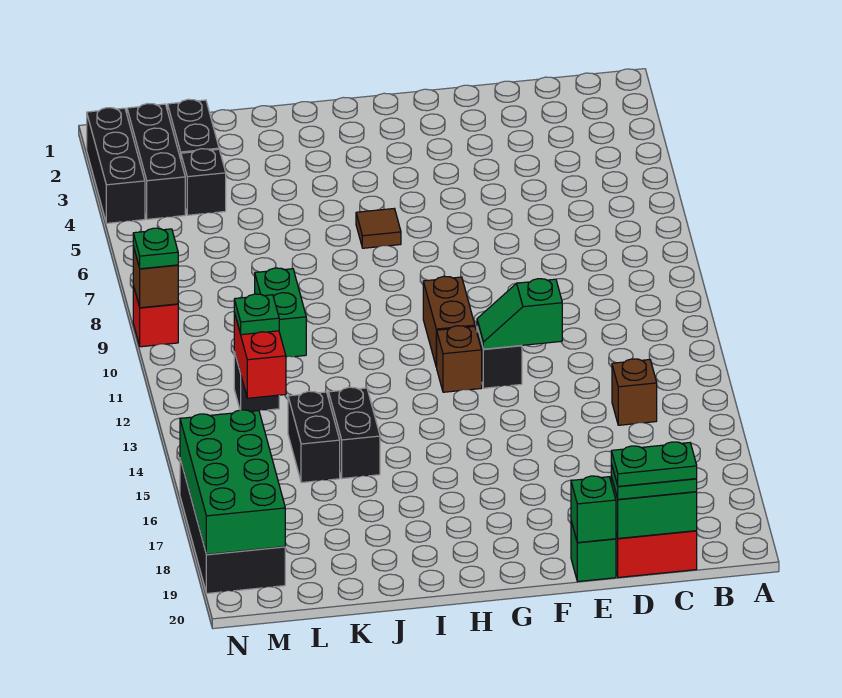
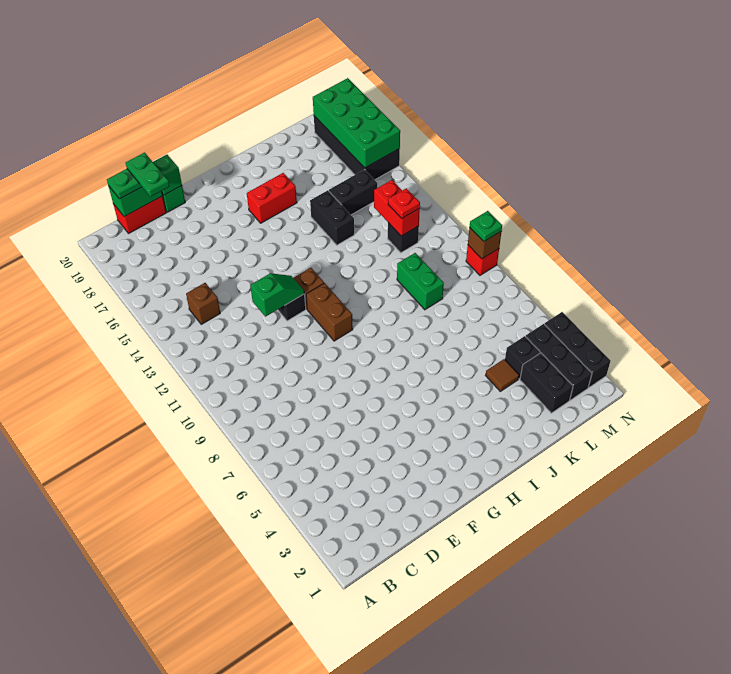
green plate C20:D20 level 4 -> green plate D19:D20 level 4
brown tile H6 level 1 -> brown tile K4 level 1
none -> red brick H17:I17 level 1
black brick K14:K15 level 1 -> black brick K15:L15 level 1
green plate L12 level 3 -> red plate L12 level 3

